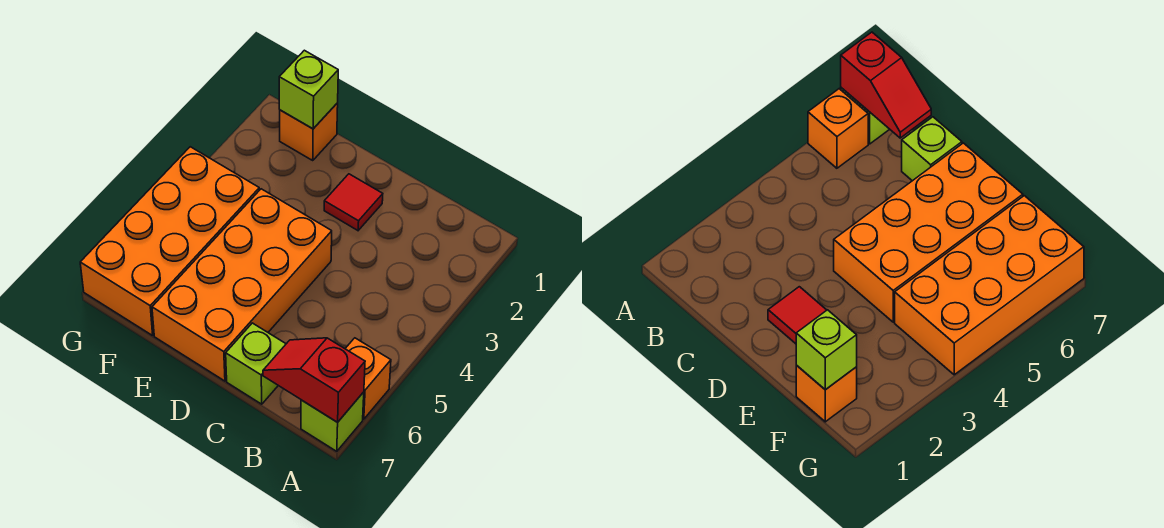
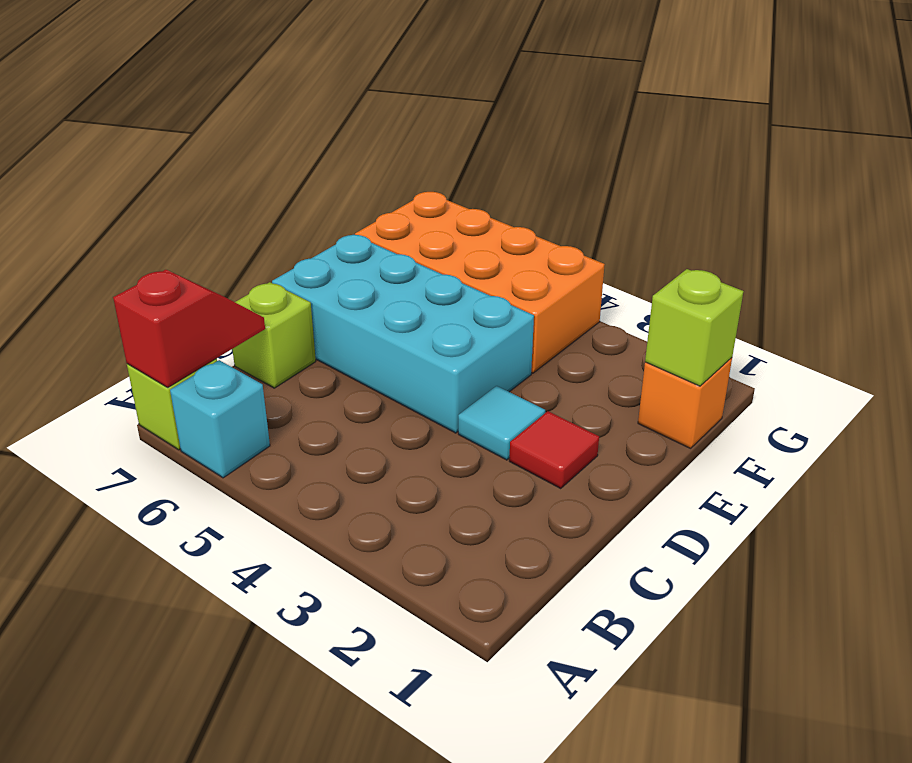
orange brick A6 level 1 -> cyan brick A6 level 1
none -> cyan tile D3 level 1
orange brick D4:E7 level 1 -> cyan brick D4:E7 level 1

